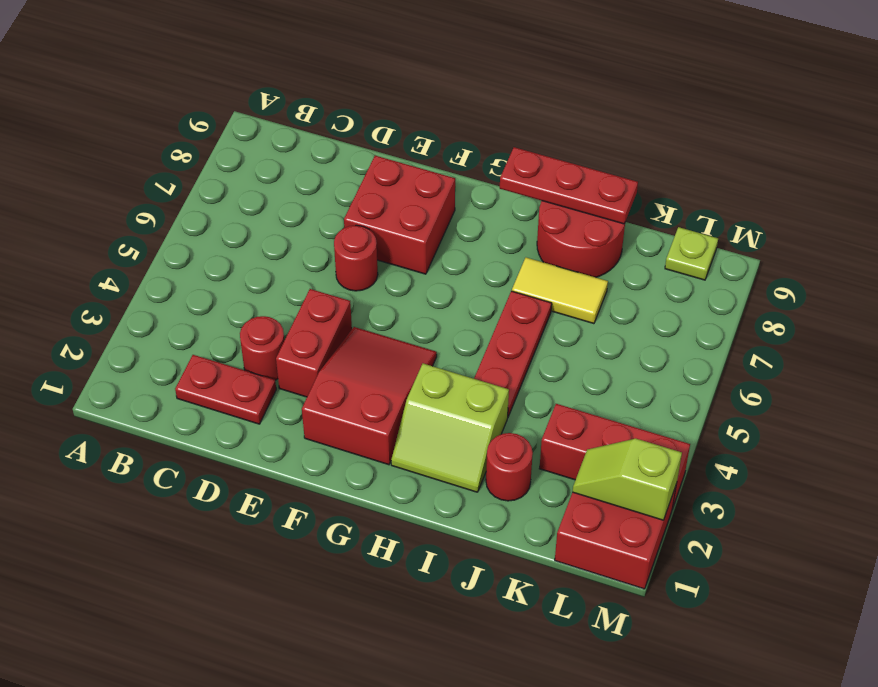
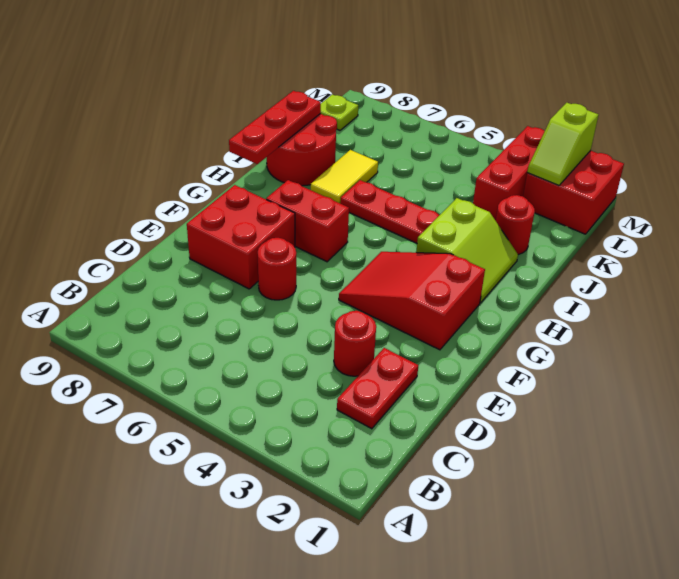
red brick E3:E4 level 1 -> red brick G6:G7 level 1

